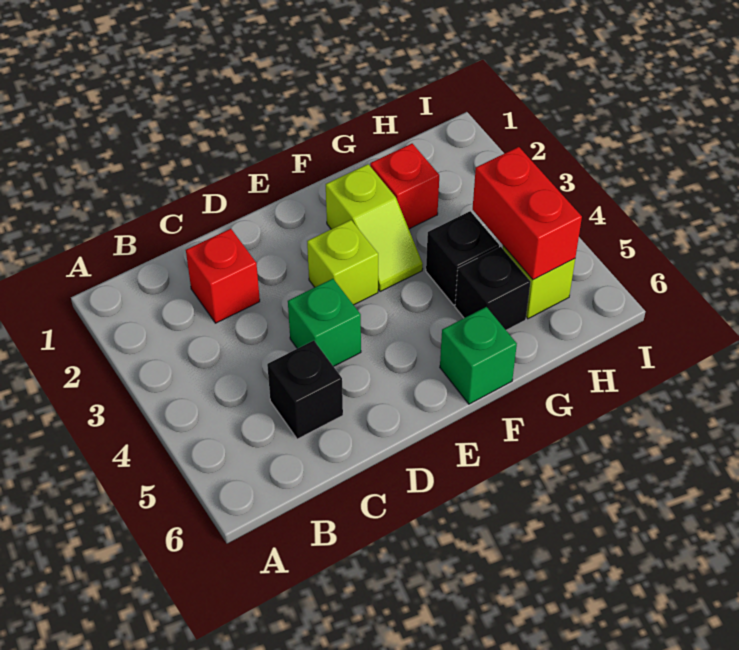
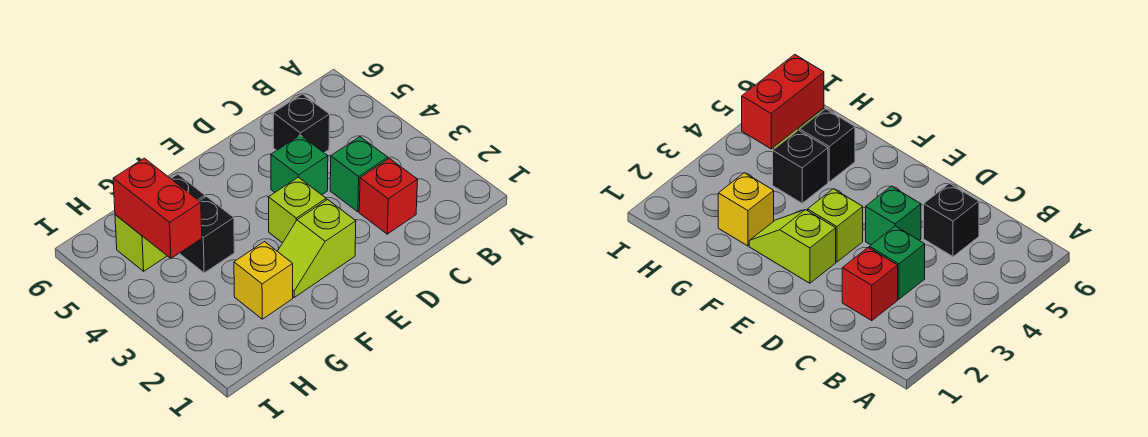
lime slope F2:F3 level 1 top 2 -> lime slope E2:F2 level 1 top E
green brick F6 level 1 -> green brick C3 level 1
red brick G2 level 1 -> yellow brick G2 level 1

